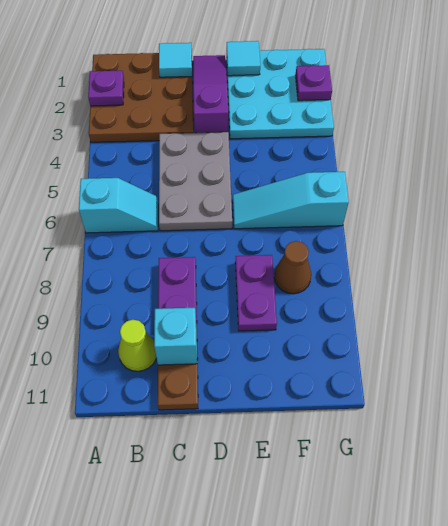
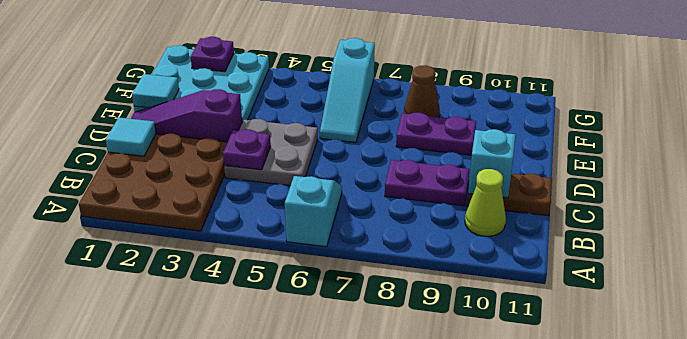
purple plate A2 level 2 -> purple plate C4 level 2
grey plate C4:D6 level 1 -> grey plate C4:D5 level 1

